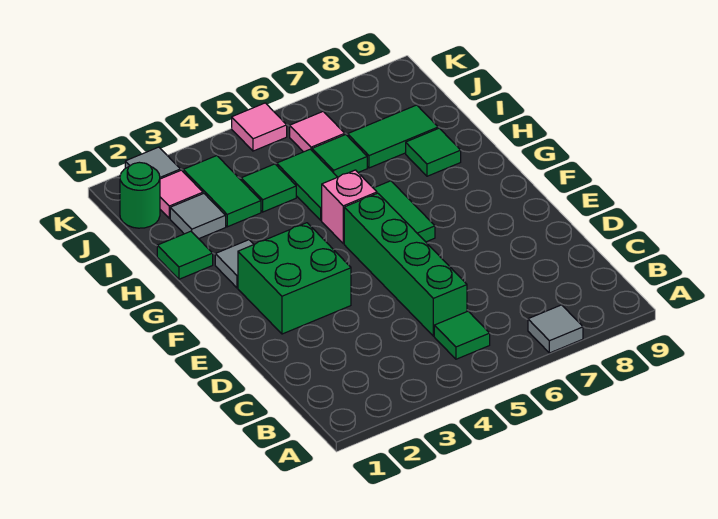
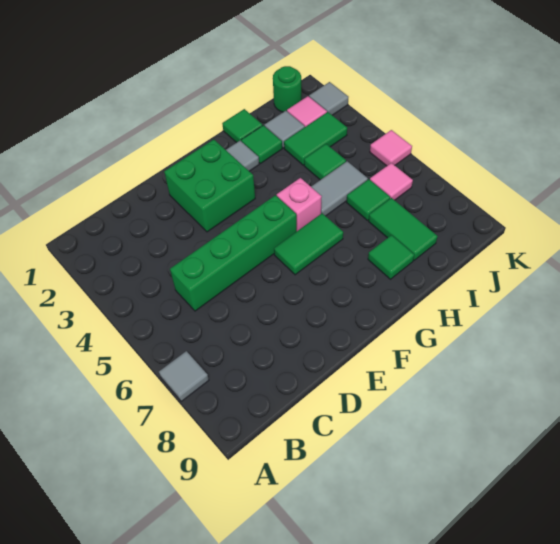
green tile B5 level 1 -> green tile H2 level 1
green tile H5:I5 level 1 -> grey tile H5:I5 level 1

